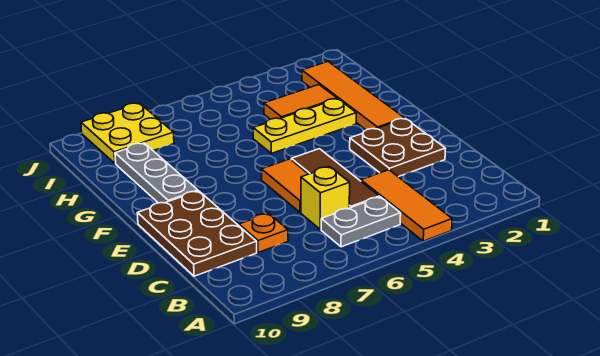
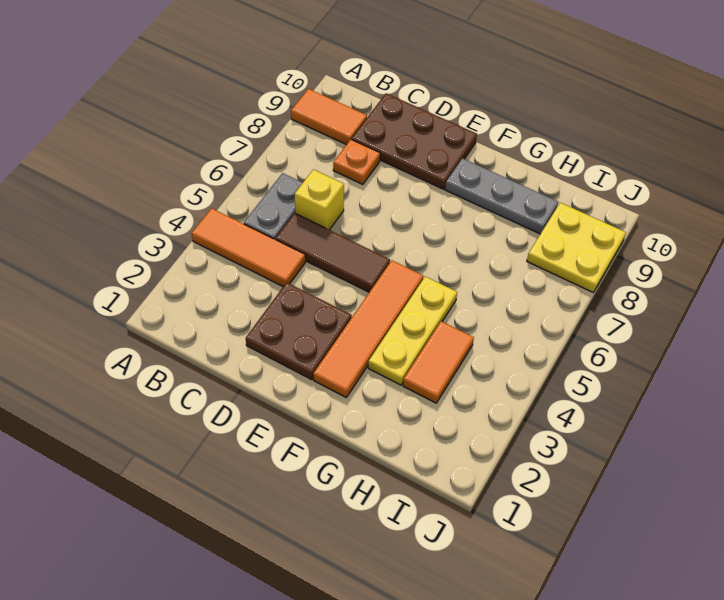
orange tile D6:E6 level 1 -> orange tile A9:B9 level 1
orange tile F2:I2 level 1 -> orange tile F2:F5 level 1

